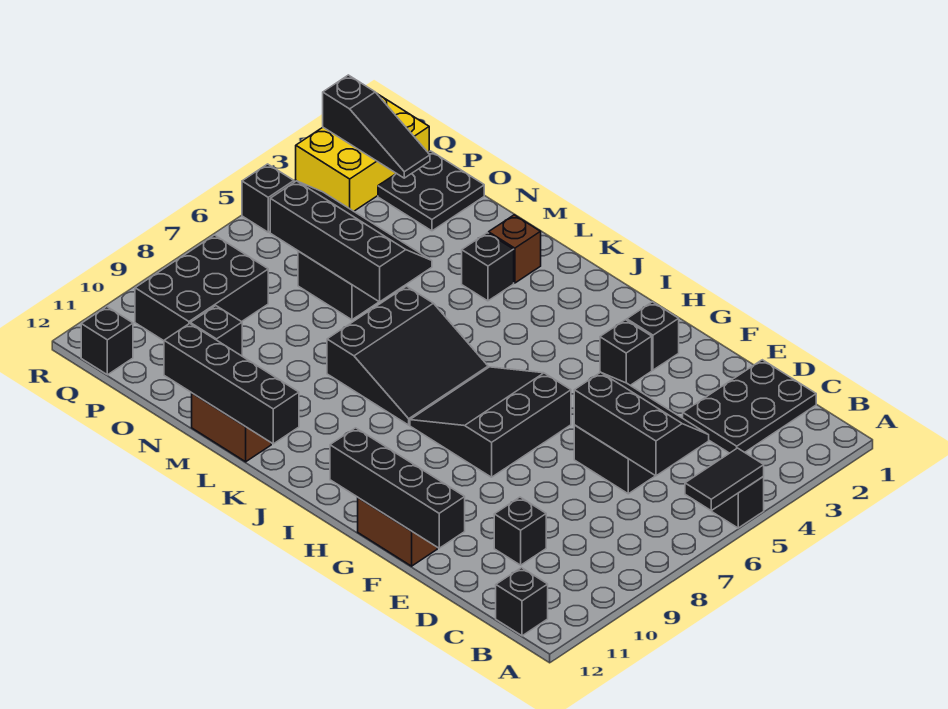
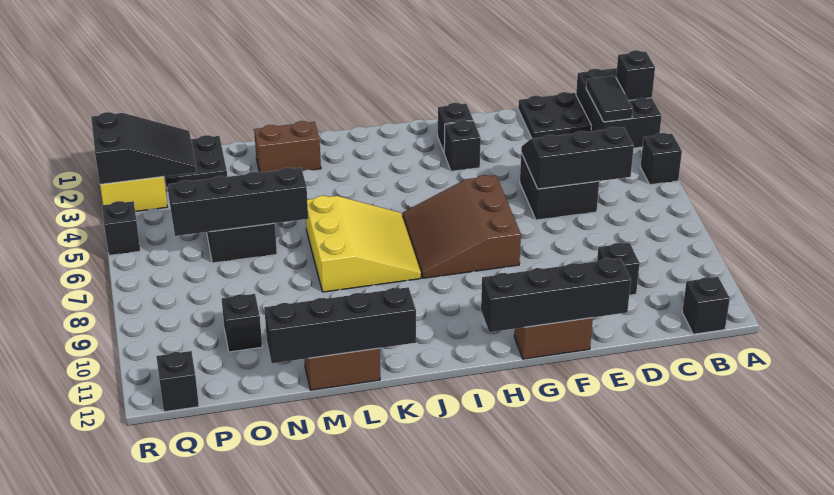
black tile A5:A6 level 2 -> black tile B2:B3 level 2
black plate C1:D3 level 1 -> black plate C1:D2 level 1
black slope G6:I8 level 1 top G -> brown slope G6:I8 level 1 top G
black slope J6:L8 level 1 top L -> yellow slope J6:L8 level 1 top L
brown brick L2 level 1 -> brown brick L2:M2 level 1
black brick L3 level 1 -> black brick A2 level 2
black slope P2:R2 level 2 top R -> black slope P2:R3 level 2 top R
black brick P8:Q10 level 1 -> black brick A1:B3 level 1

